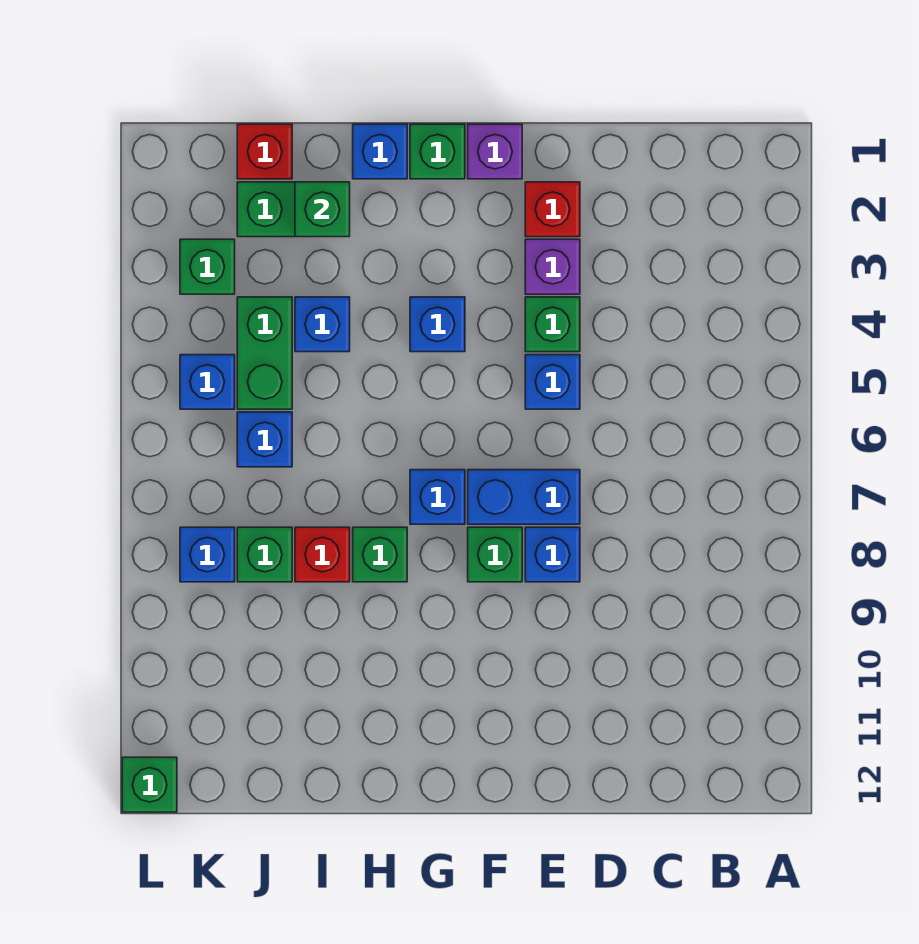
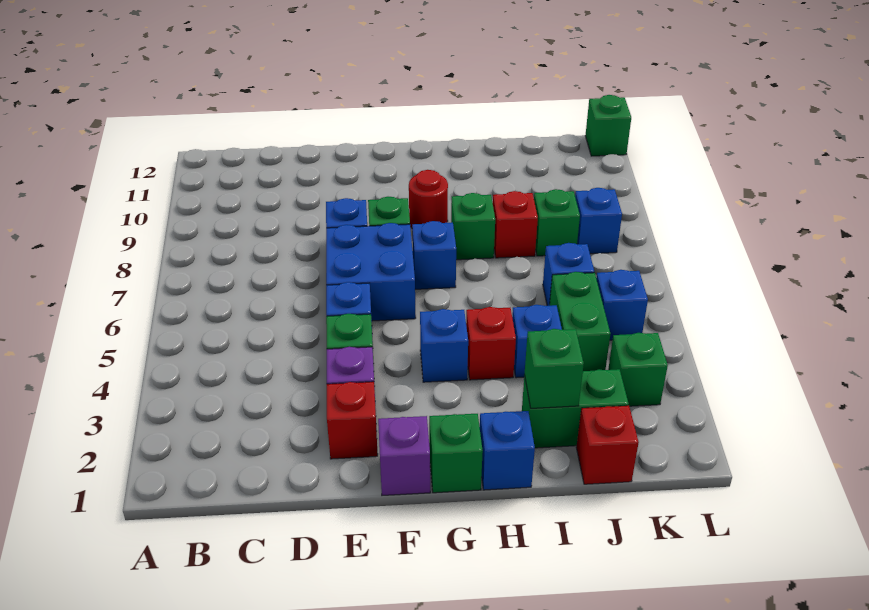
blue brick E7:F7 level 1 -> blue brick E6:F7 level 1
none -> red round brick G9 level 1
none -> red brick H4 level 1

